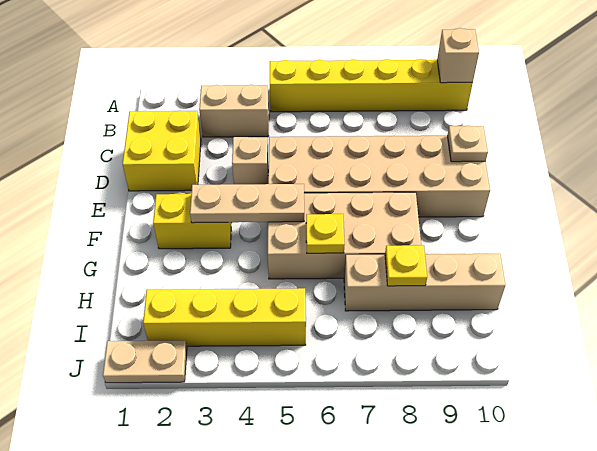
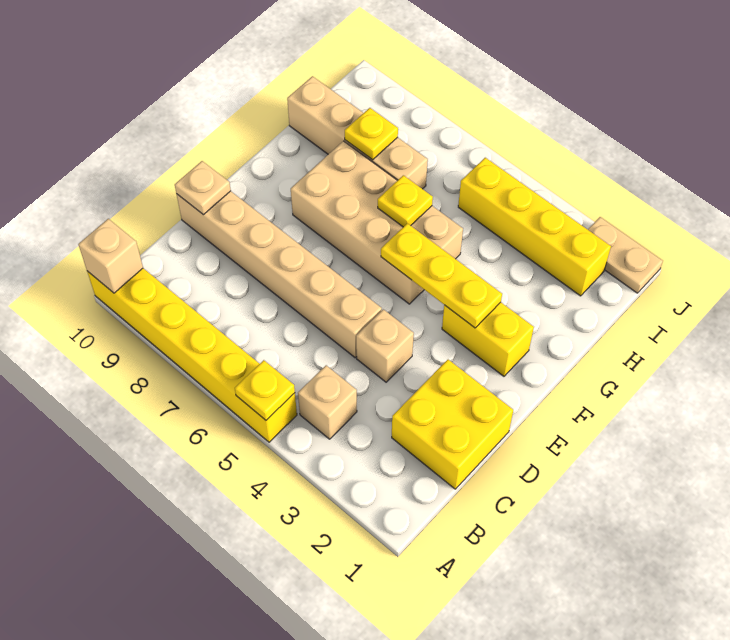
none -> yellow plate A5 level 2
tan brick B3:B4 level 1 -> tan brick B4 level 1
tan brick D5:E10 level 1 -> tan brick D5:D10 level 1
tan plate F3:F5 level 2 -> yellow plate F3:F5 level 2

